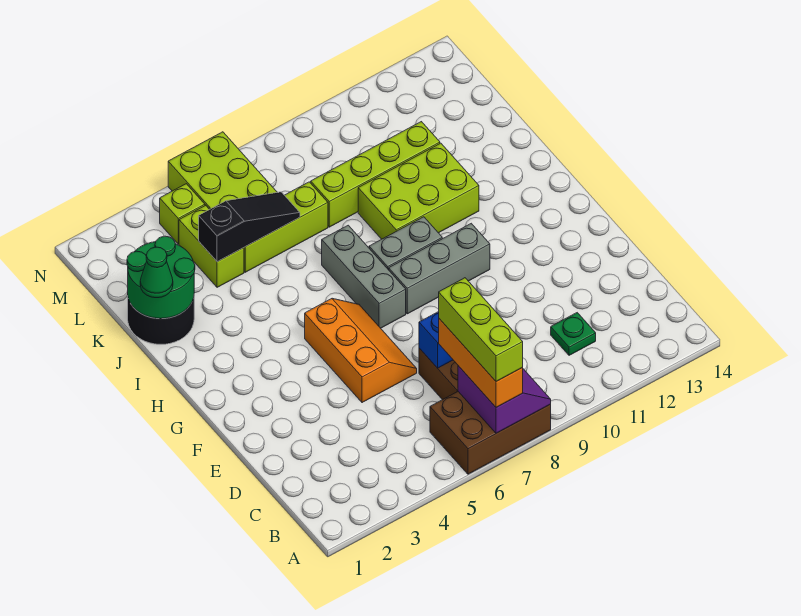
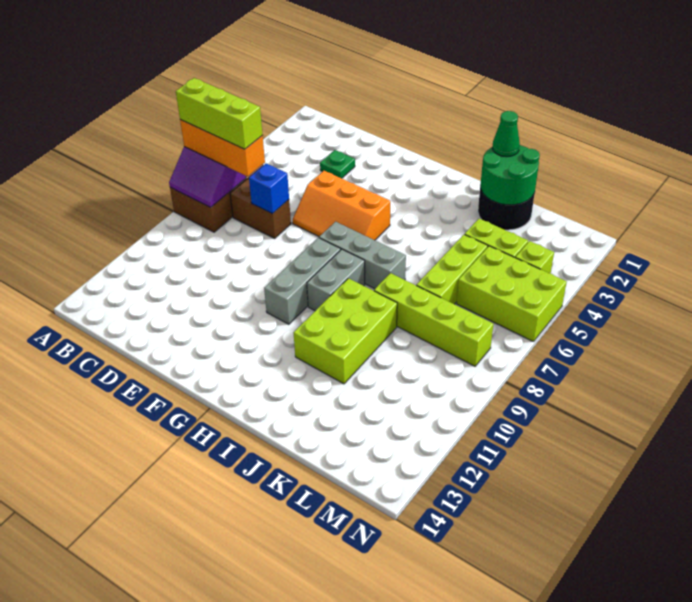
green plate C11 level 1 -> green plate D3 level 1
black slope K4:K6 level 2 top 4 -> none
lime brick K8:K11 level 1 -> lime brick J8:M8 level 1

